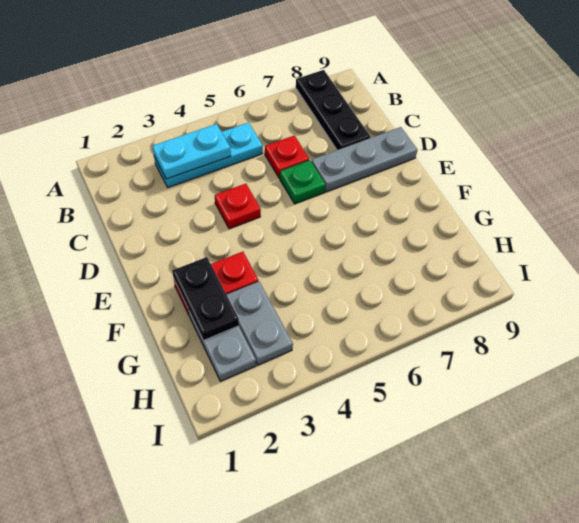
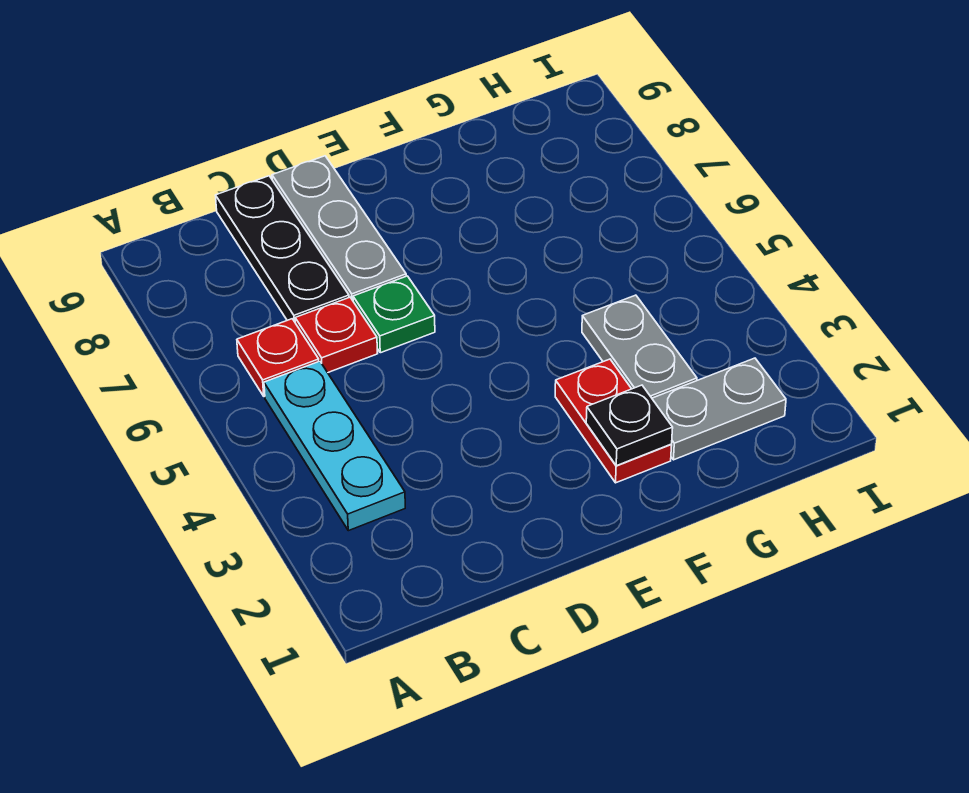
black plate A8:C8 level 1 -> black plate C7:C9 level 1
cyan plate B3:B4 level 2 -> none
red plate D4 level 1 -> red plate B6 level 1
black plate F2:G2 level 2 -> black plate F2 level 2
grey plate G3:H3 level 1 -> grey plate G3:G4 level 1

